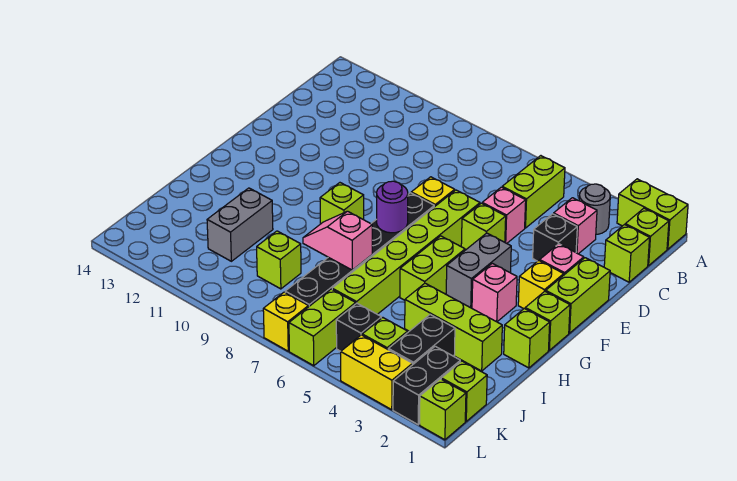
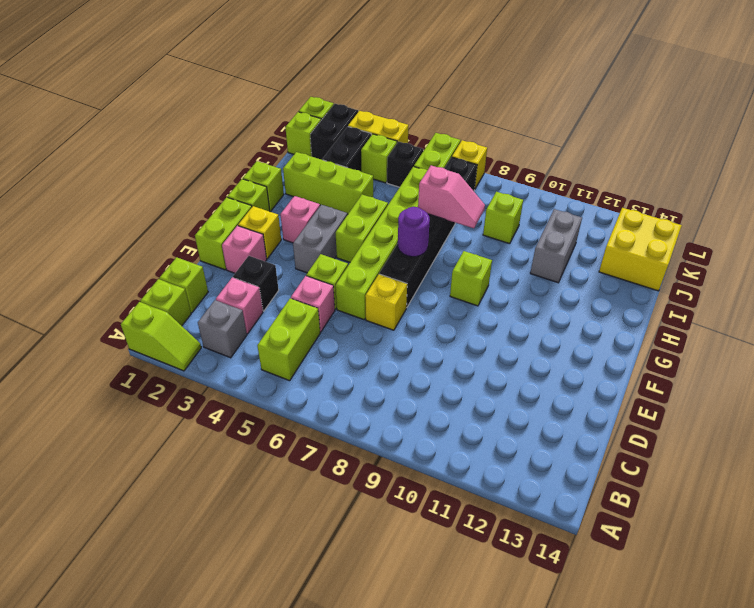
lime brick A1:A2 level 1 -> lime slope A1:A2 level 1 top 1
grey round brick B3 level 1 -> grey brick B3 level 1
none -> yellow brick J13:K14 level 1

